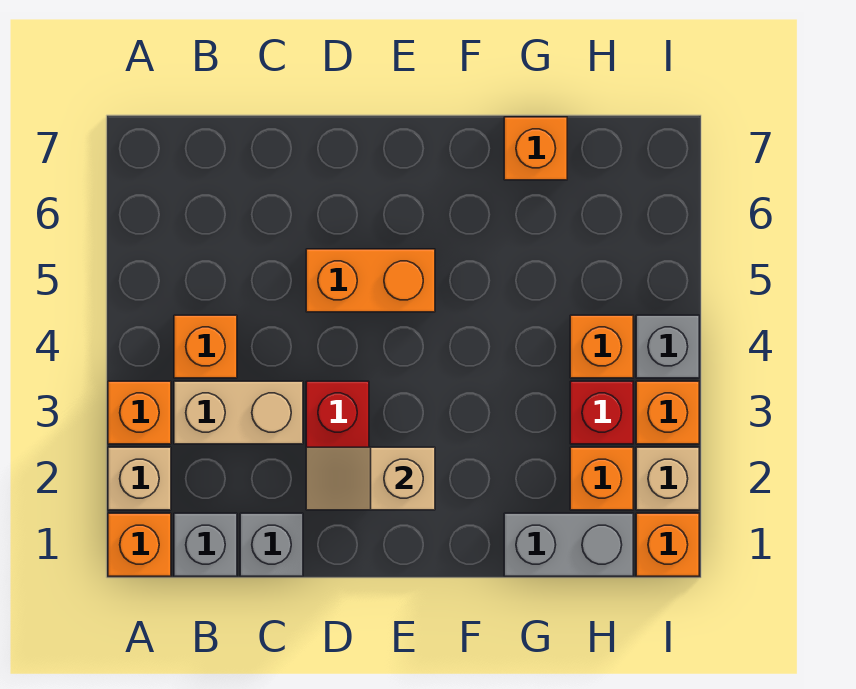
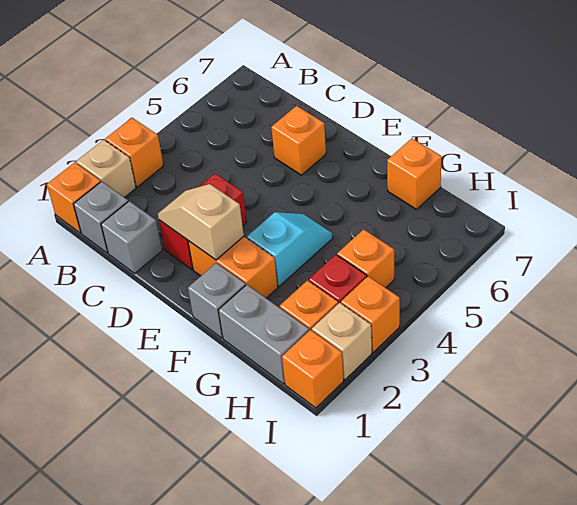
tan brick B3:C3 level 1 -> none
orange brick B4 level 1 -> orange brick D6 level 1
orange brick D5:E5 level 1 -> orange brick E2:F2 level 1
none -> cyan slope F3:F4 level 1 top 3
grey brick I4 level 1 -> grey brick F1 level 1

